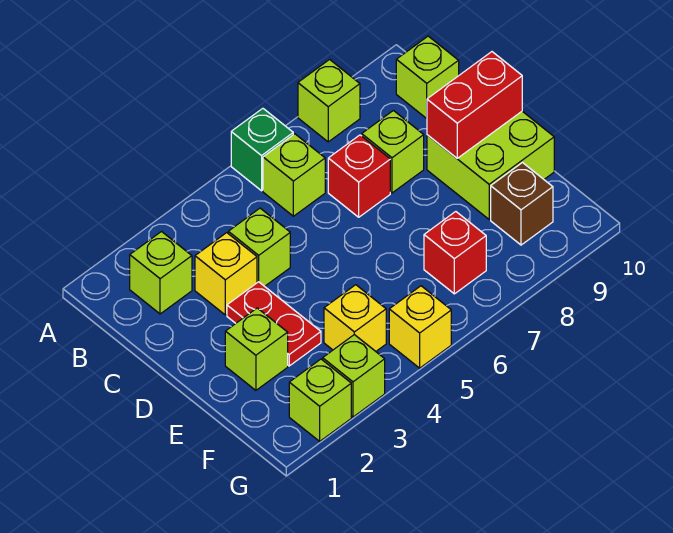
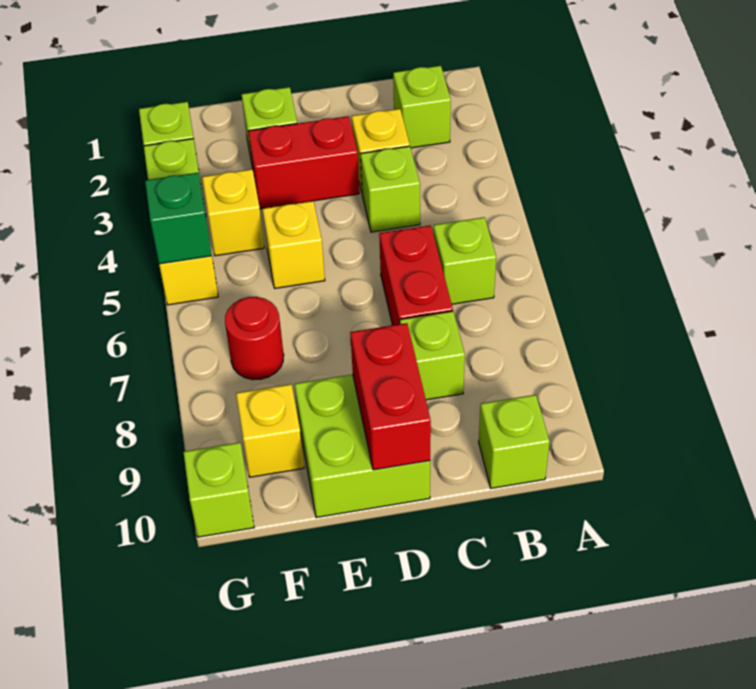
green brick A6 level 1 -> green brick G5 level 2
lime brick A8 level 1 -> lime brick G10 level 1
red brick C7 level 1 -> red brick C6:C7 level 1
red plate D3:E3 level 1 -> red brick D3:E3 level 1
none -> yellow brick E5 level 1
red brick F7 level 1 -> red round brick F7 level 1
brown brick F9 level 1 -> yellow brick F9 level 1

